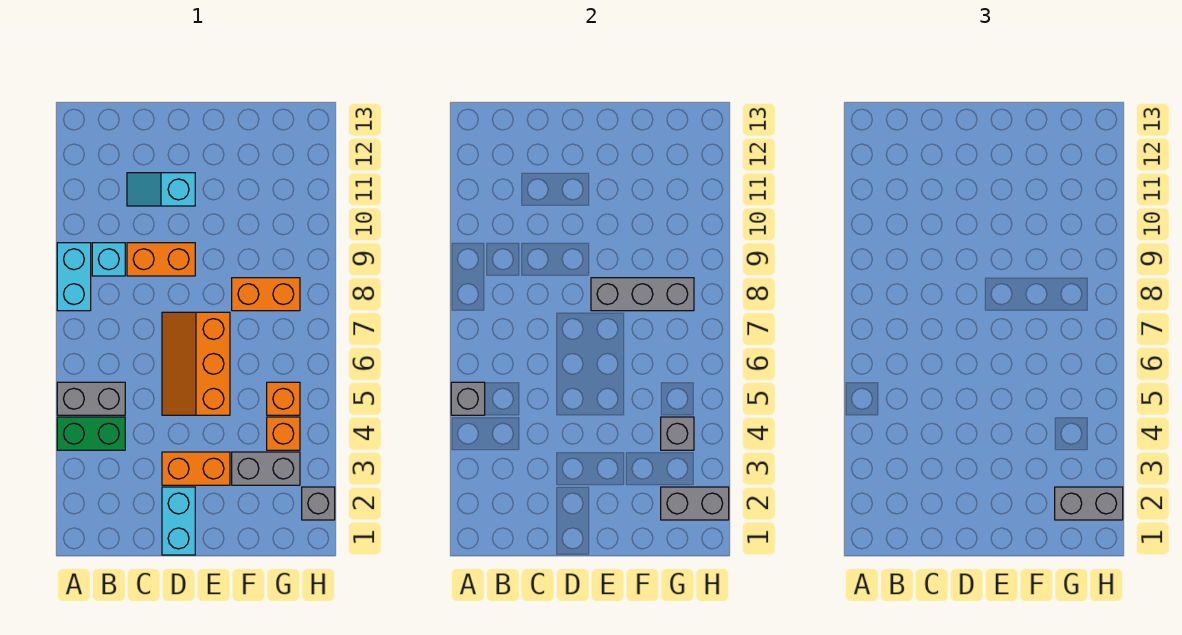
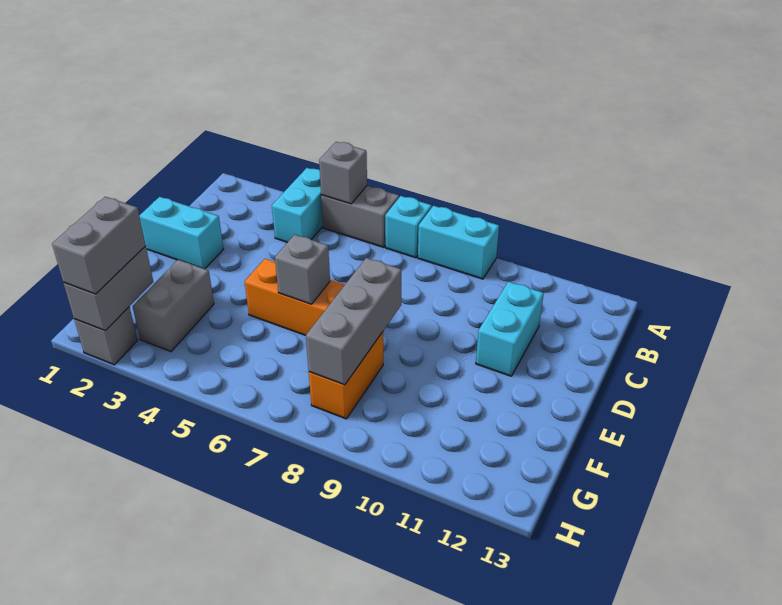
green brick A4:B4 level 1 -> cyan brick A4:B4 level 1
grey brick A5:B5 level 1 -> grey brick A5:A6 level 1
cyan brick B9 level 1 -> cyan brick A7 level 1
orange brick C9:D9 level 1 -> none
cyan slope C11:D11 level 1 top D -> cyan brick C11:D11 level 1
orange brick D3:E3 level 1 -> none
orange brick G4 level 1 -> none
grey brick G4 level 2 -> grey brick E6 level 2
orange brick G5 level 1 -> none

